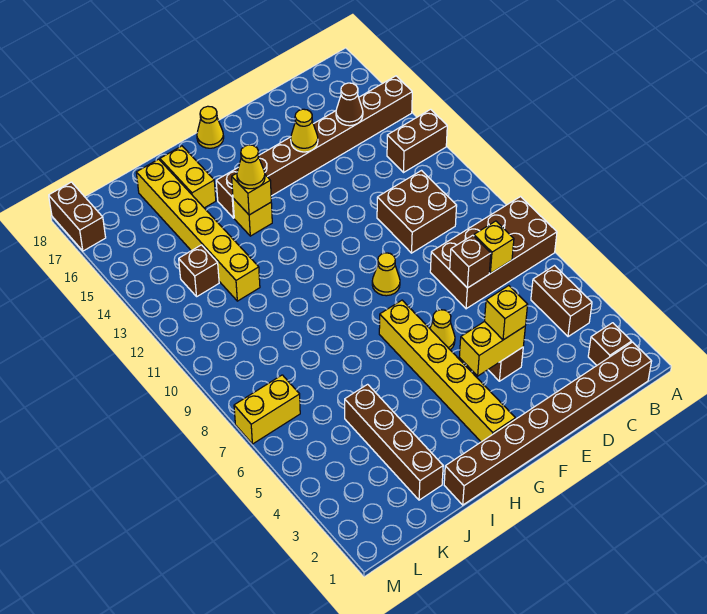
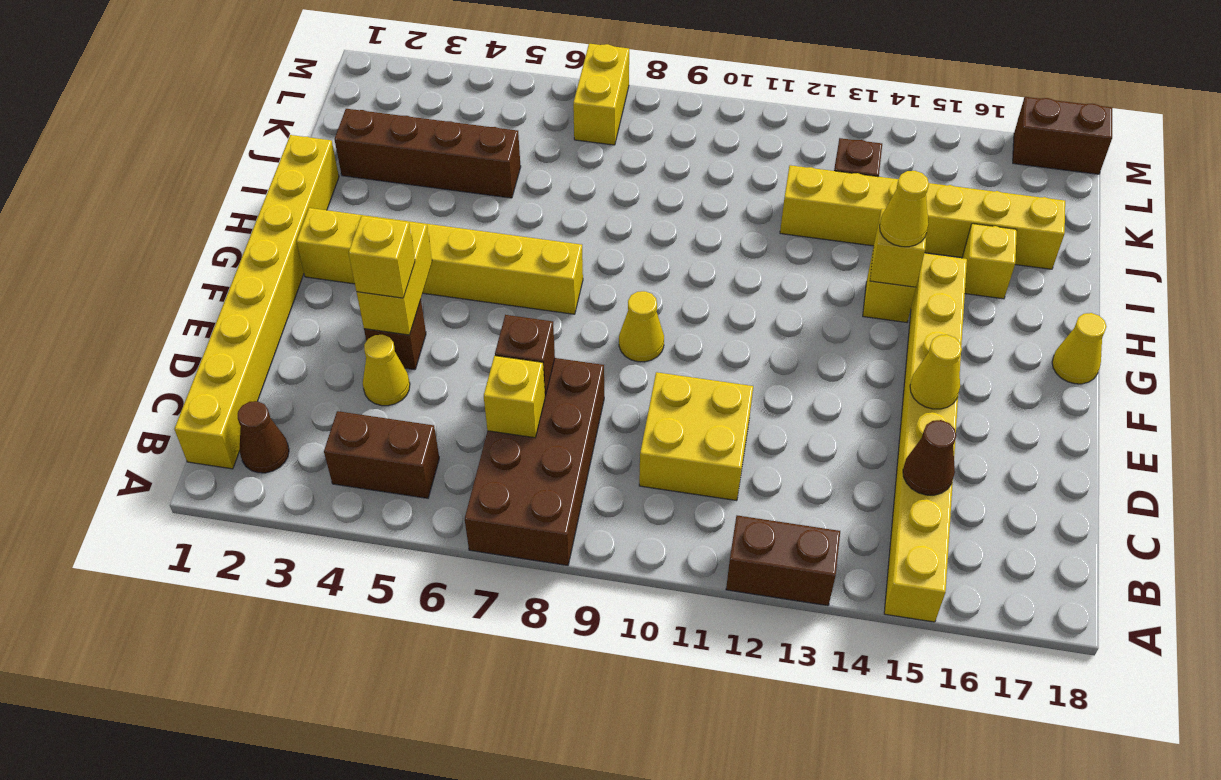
brown brick A13:B13 level 1 -> brown brick A12:A13 level 1
brown brick A15:H15 level 1 -> yellow brick A15:H15 level 1
brown brick B1:I1 level 1 -> yellow brick B1:I1 level 1
brown brick B2 level 1 -> brown cone B2 level 1
brown brick C10:D11 level 1 -> yellow brick C10:D11 level 1
yellow cone F6 level 1 -> yellow cone D4 level 1
yellow brick I16:I17 level 1 -> yellow brick I16 level 1

